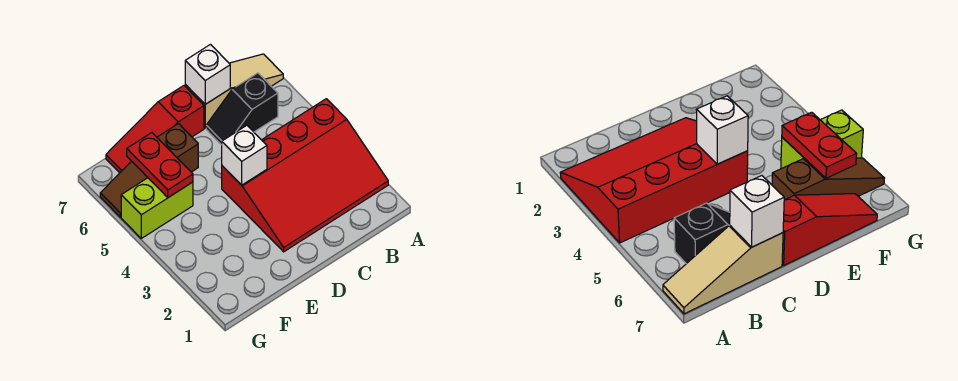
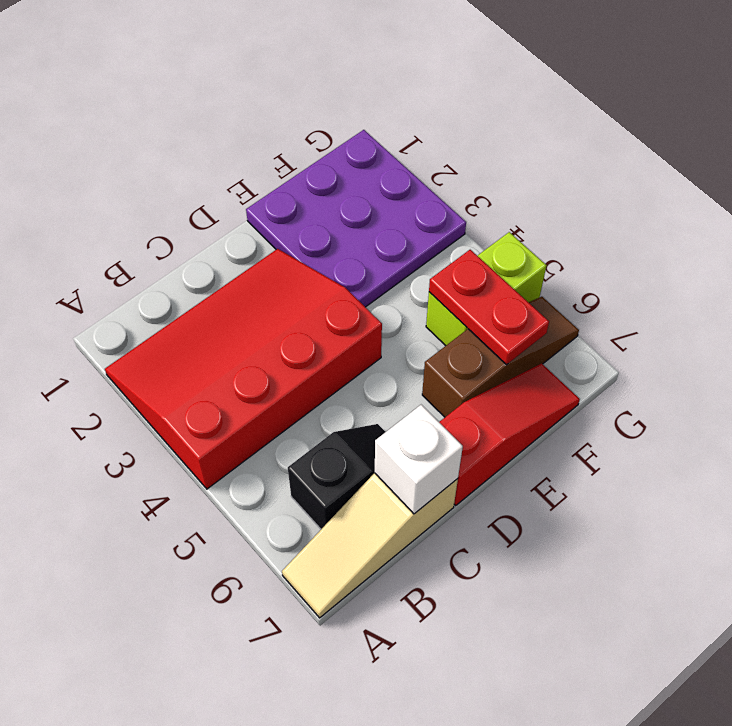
white brick D4 level 2 -> none
none -> purple plate E1:G3 level 1

